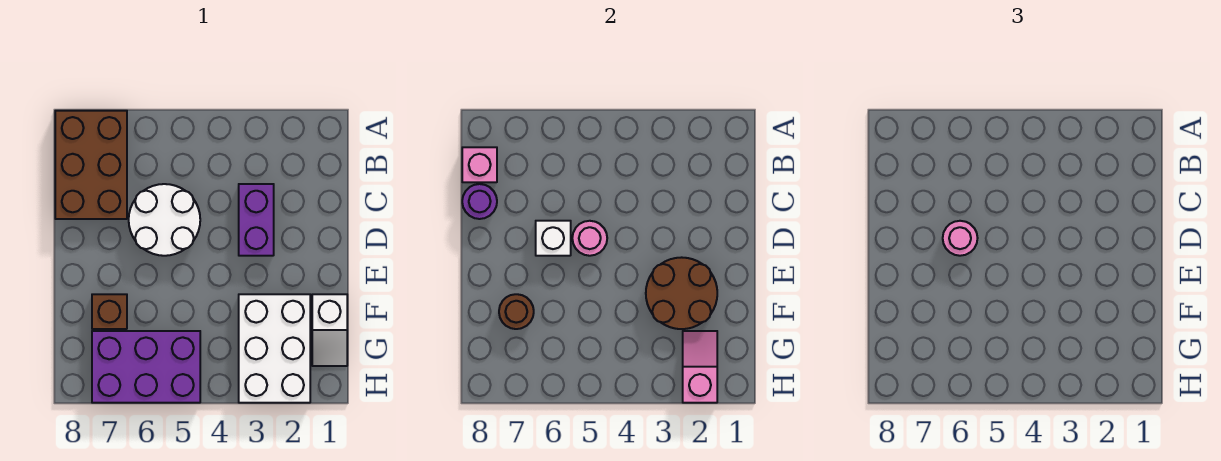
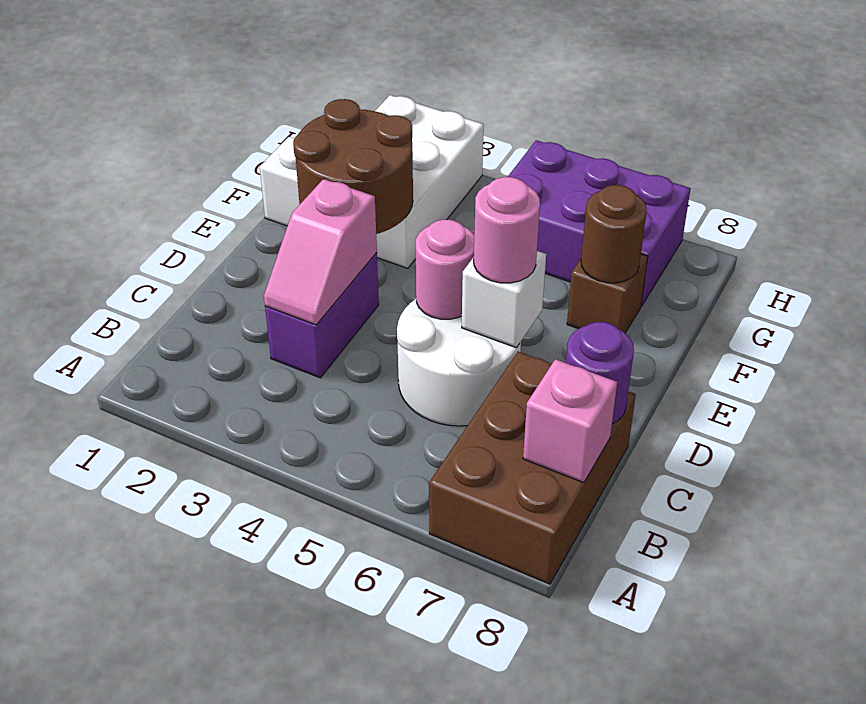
pink slope G2:H2 level 2 top H -> pink slope C3:D3 level 2 top D

